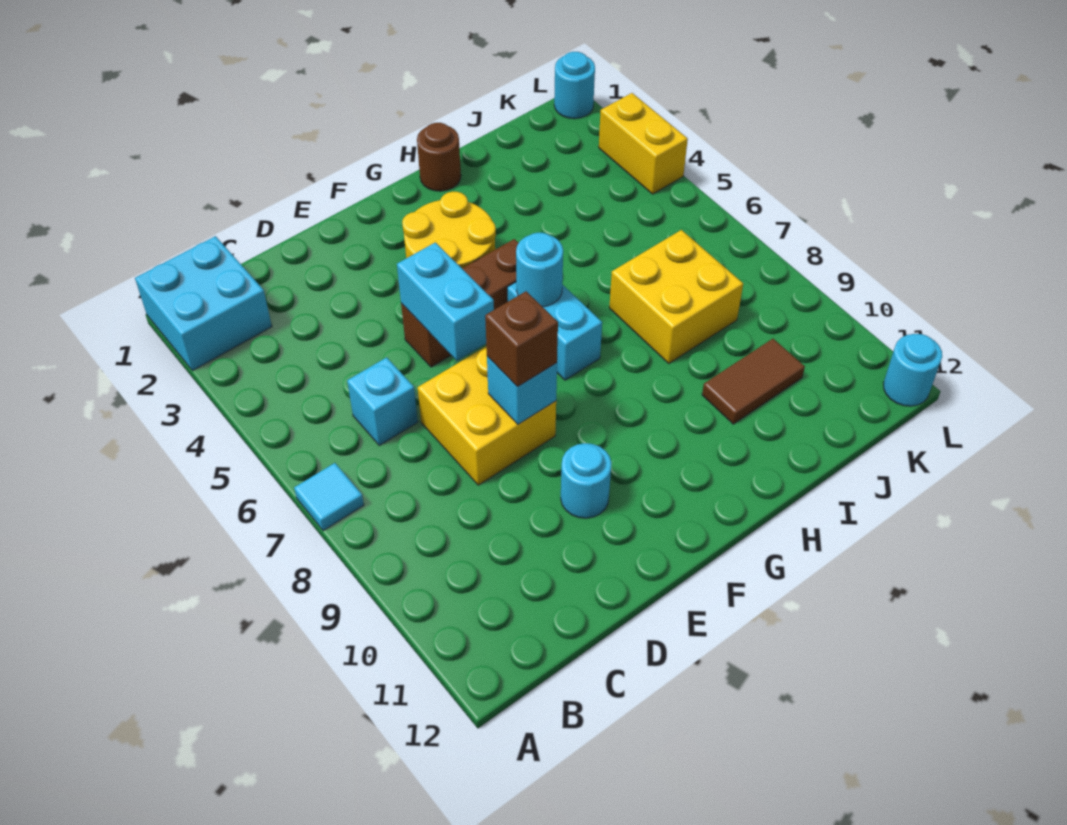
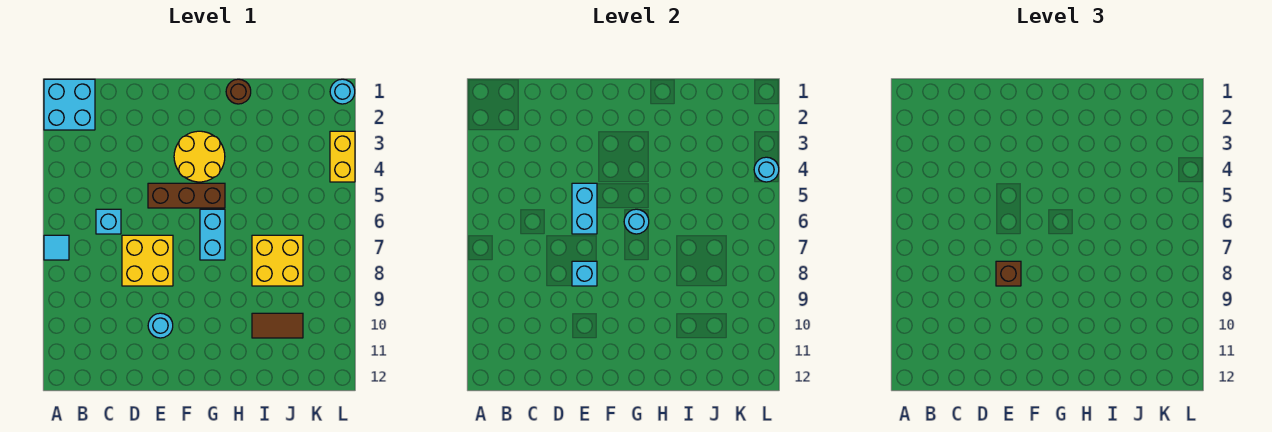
cyan round brick L12 level 1 -> cyan round brick L4 level 2

